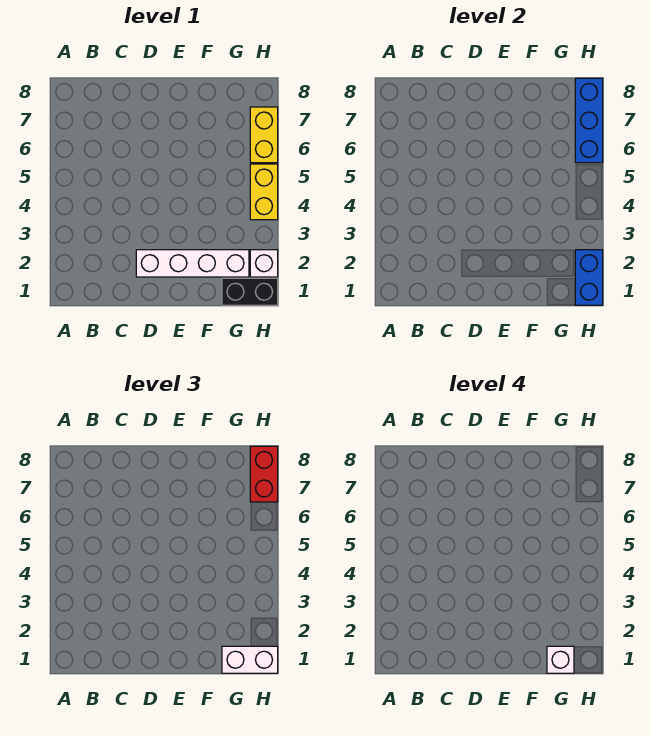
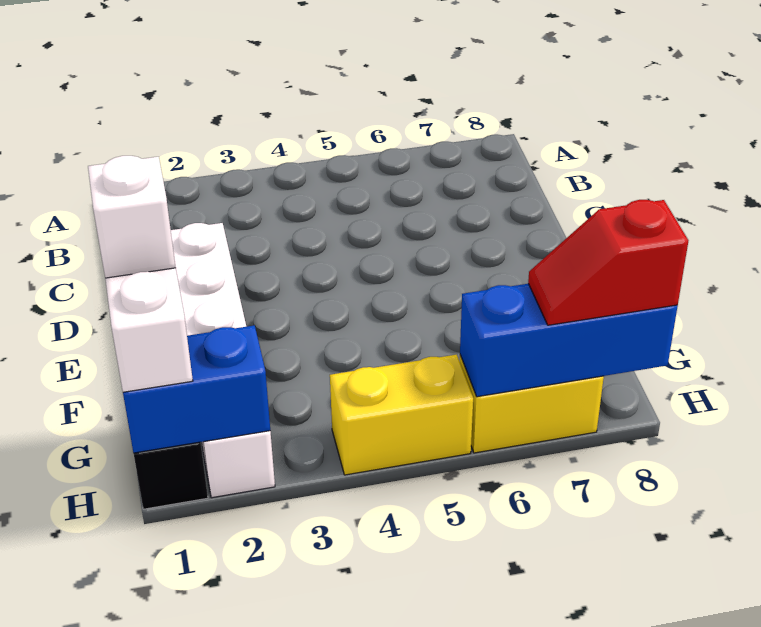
red brick H7:H8 level 3 -> red slope H7:H8 level 3 top 8

